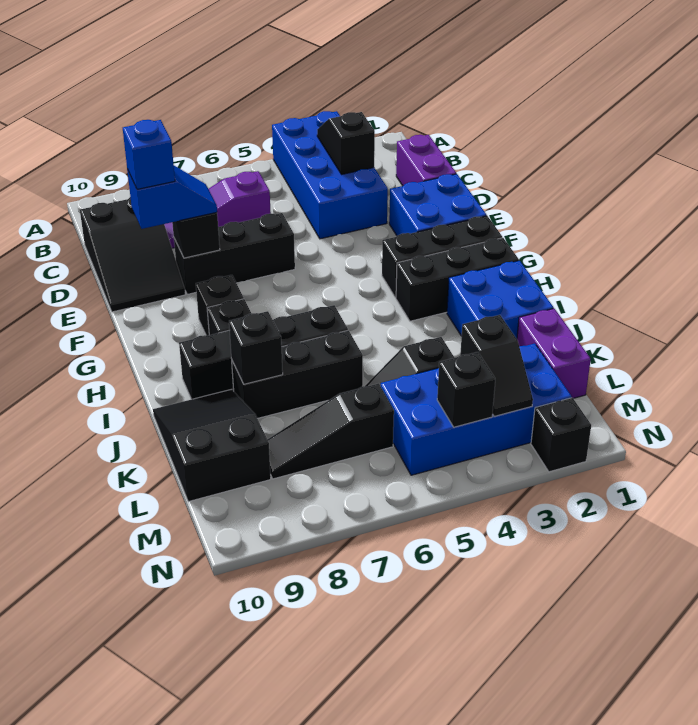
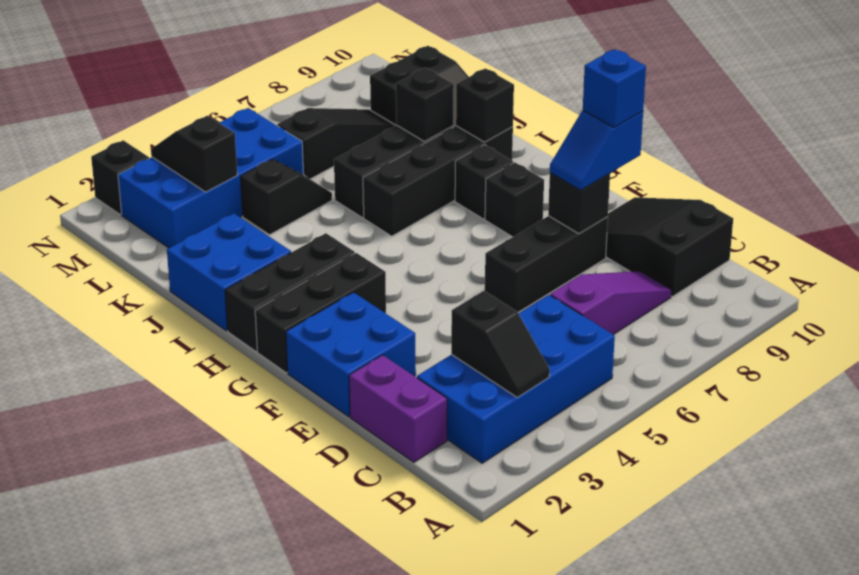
blue brick A3:D4 level 1 -> blue brick B2:C5 level 1
purple brick K1:L1 level 1 -> none
black brick M4 level 2 -> black brick I9 level 2

